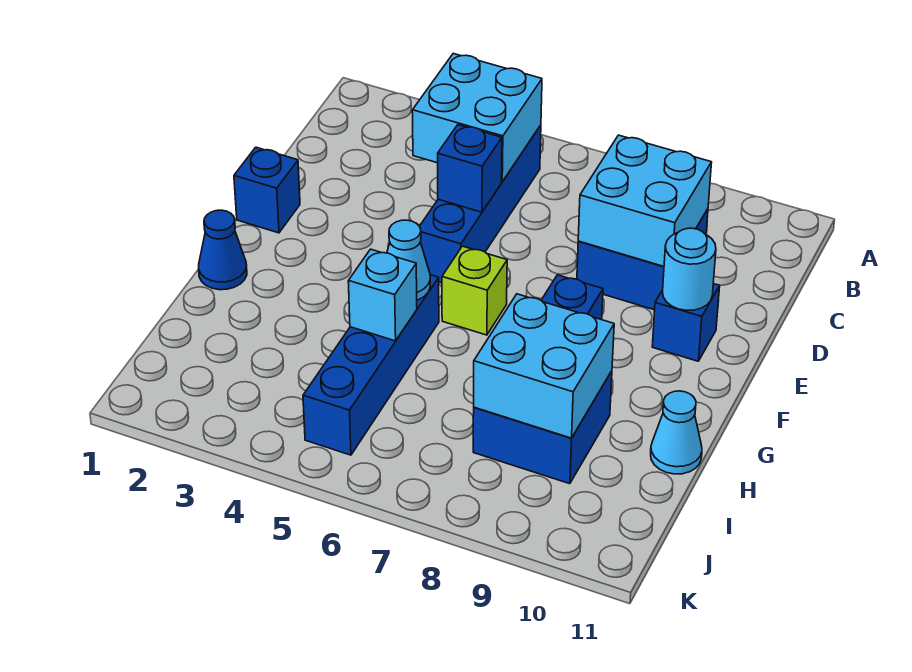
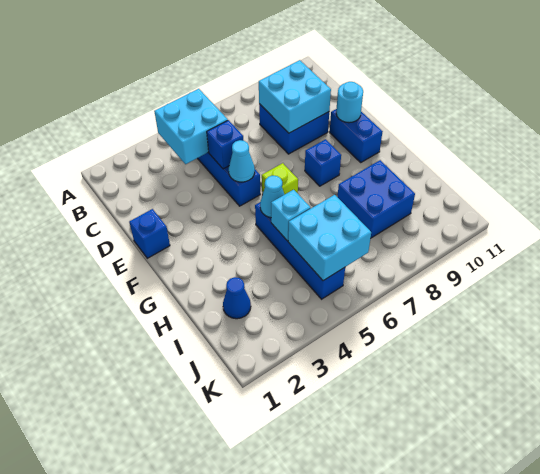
blue brick E10 level 1 -> blue brick E10:F10 level 1
blue cone G1 level 1 -> blue cone I2 level 1
cyan brick H8:I9 level 2 -> cyan brick I5:J6 level 2
cyan cone H11 level 1 -> cyan cone E5 level 2

